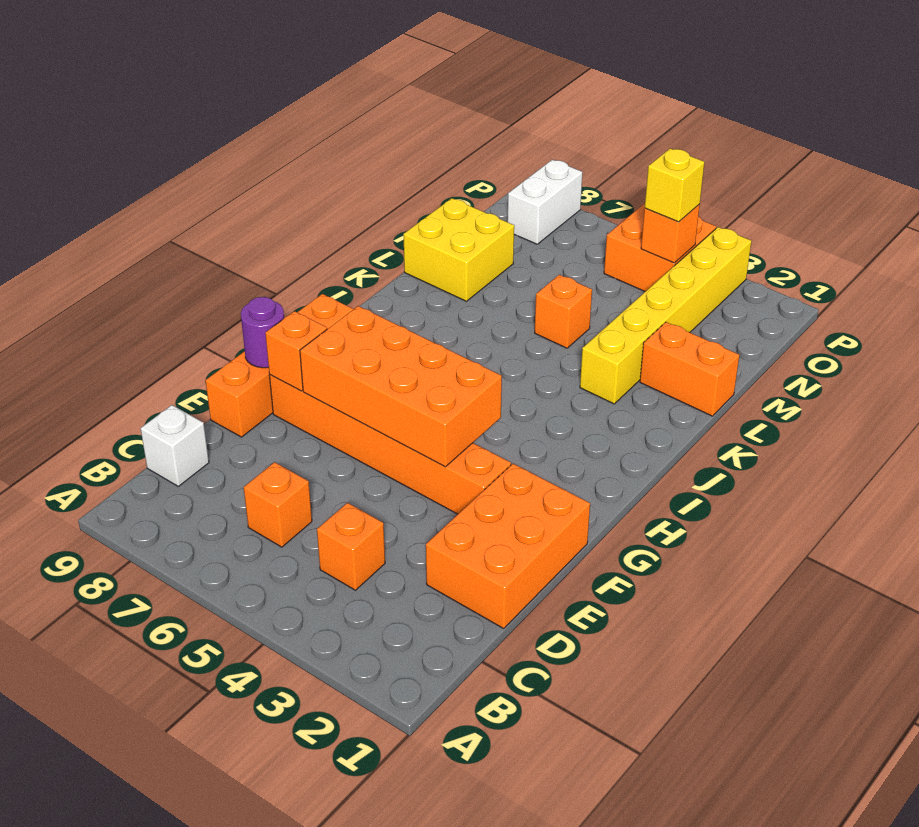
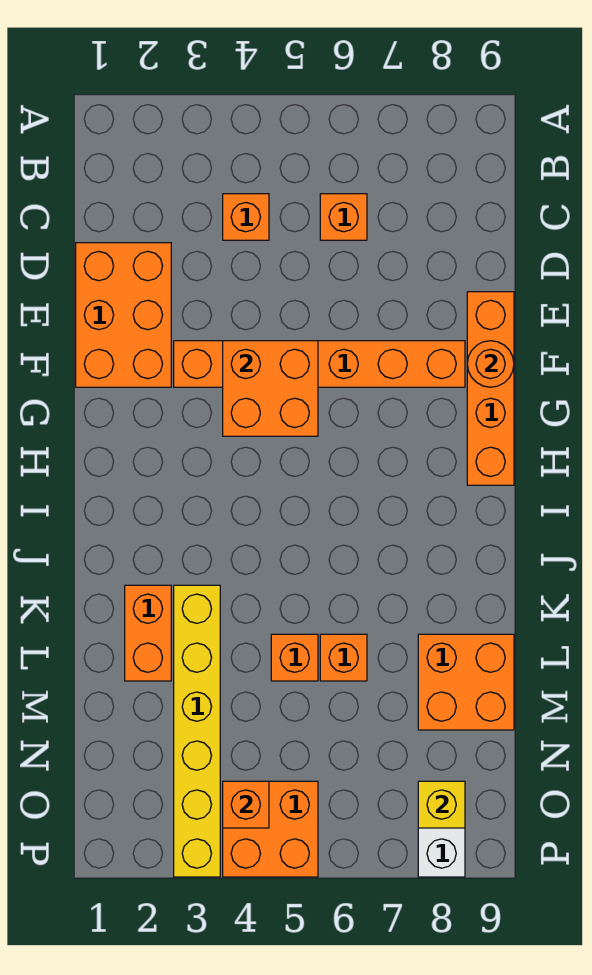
white brick C9 level 1 -> none
orange brick F4:G7 level 2 -> orange brick F4:G5 level 2
orange brick F8 level 2 -> orange brick L6 level 1
purple round brick F9 level 2 -> orange round brick F9 level 2
orange brick L1:L2 level 1 -> orange brick K2:L2 level 1
yellow brick L8:M9 level 1 -> orange brick L8:M9 level 1
yellow brick O4 level 3 -> yellow brick O8 level 2

